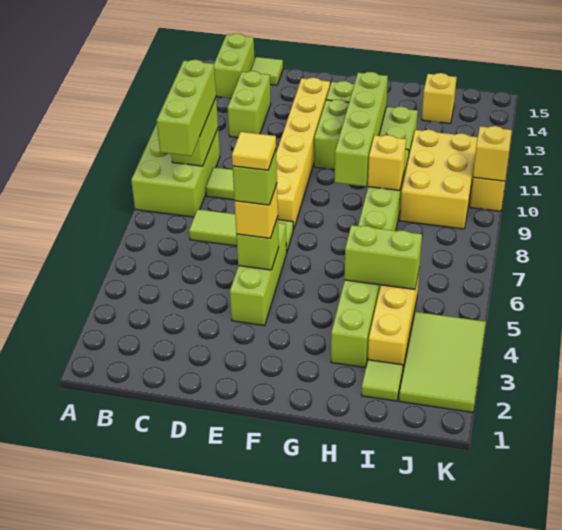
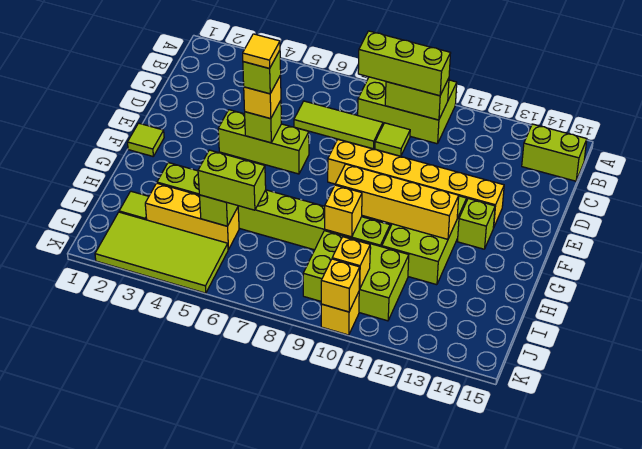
lime tile C7:E7 level 1 -> lime tile C6:C8 level 1
lime brick C12:C13 level 1 -> lime brick I5:I6 level 3
lime tile C15 level 1 -> lime tile F1 level 1
lime brick G9:G12 level 2 -> yellow brick G9:G12 level 2
yellow brick I9:J11 level 1 -> lime brick I9:J11 level 1
yellow brick I14 level 1 -> yellow brick J10 level 2
lime tile J2:K4 level 1 -> lime tile J2:K5 level 1

